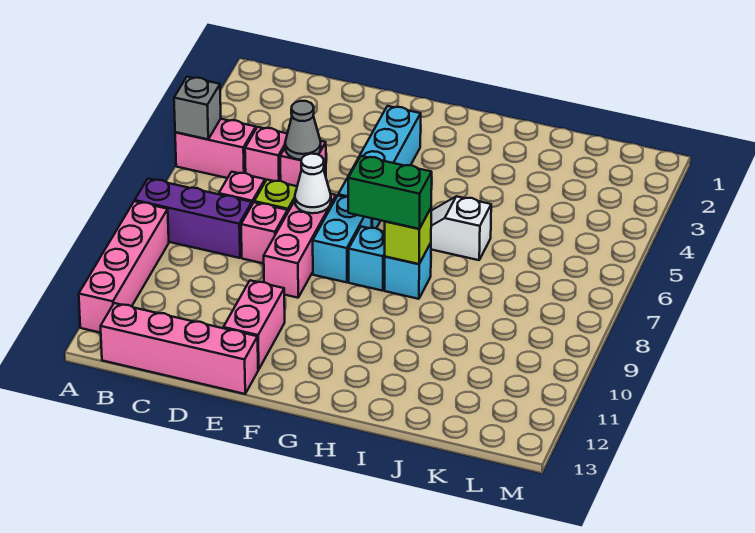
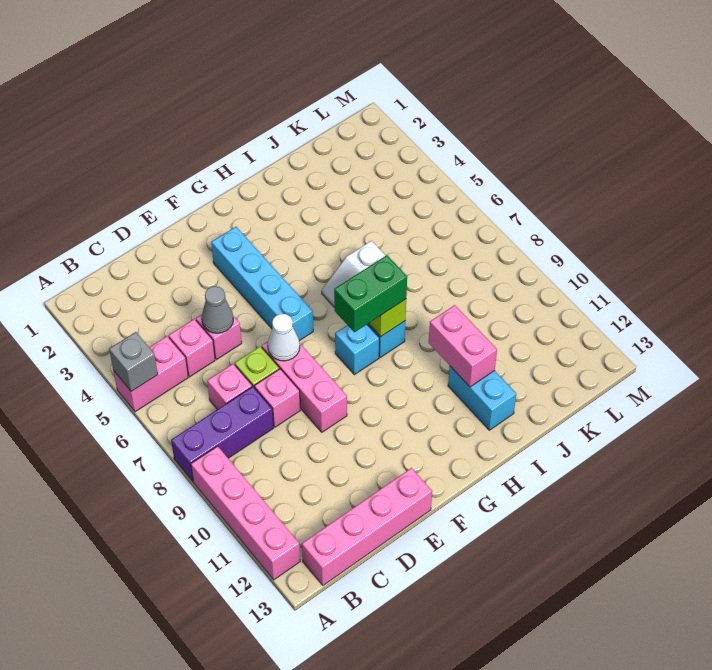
pink brick E11:E12 level 1 -> pink brick I10:I11 level 2
cyan brick F7:F8 level 1 -> cyan brick I11:I12 level 1

